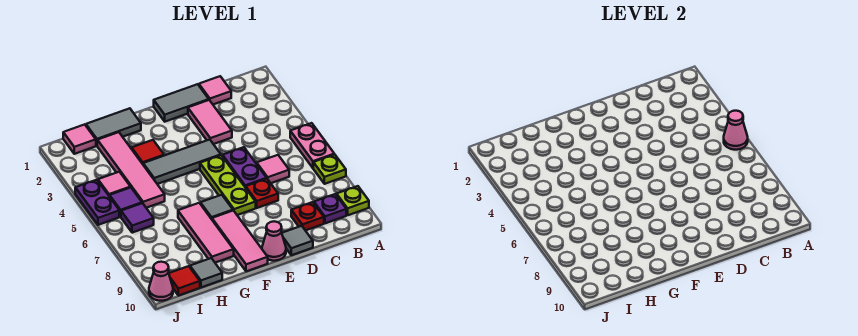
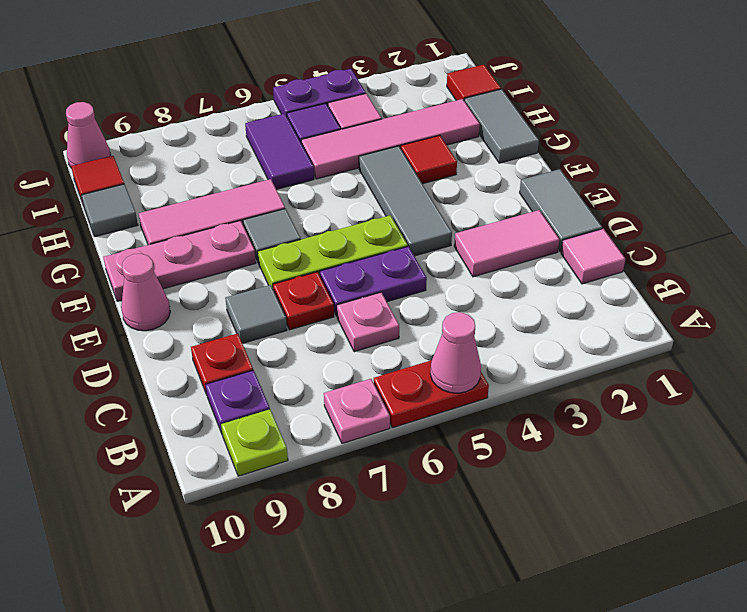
pink plate A5:A6 level 1 -> red plate A5:A6 level 1
lime plate A7 level 1 -> pink plate A7 level 1
pink tile C6 level 1 -> pink plate C6 level 1
grey tile D10 level 1 -> grey tile D8 level 1
pink tile F8:F10 level 1 -> pink plate F8:F10 level 1
pink tile I1 level 1 -> red tile I1 level 1
purple tile I6 level 1 -> purple tile H6:I6 level 1

